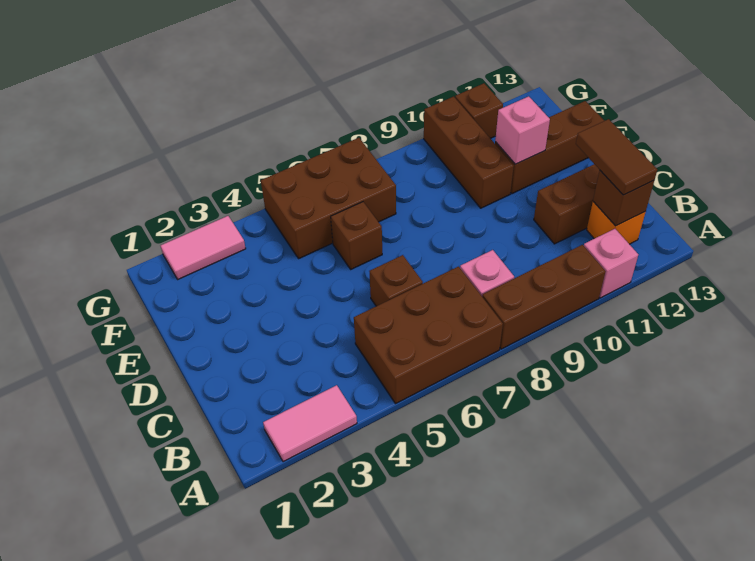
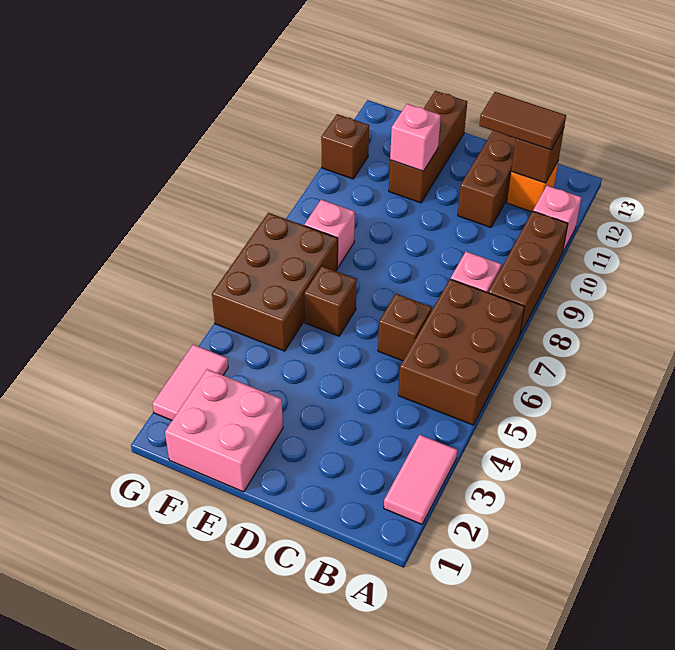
none -> pink brick E1:F2 level 1
brown brick E10:G10 level 1 -> none
none -> pink brick F8 level 1

